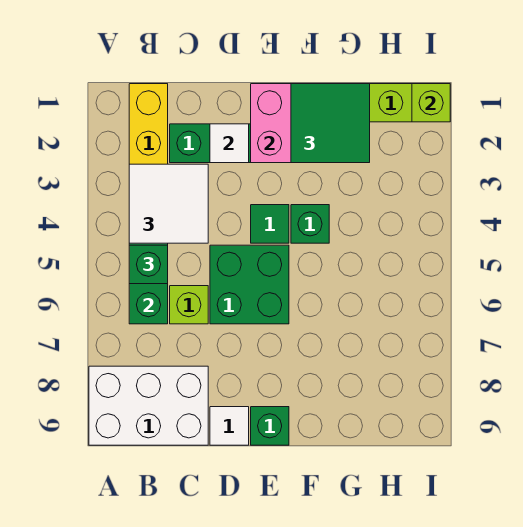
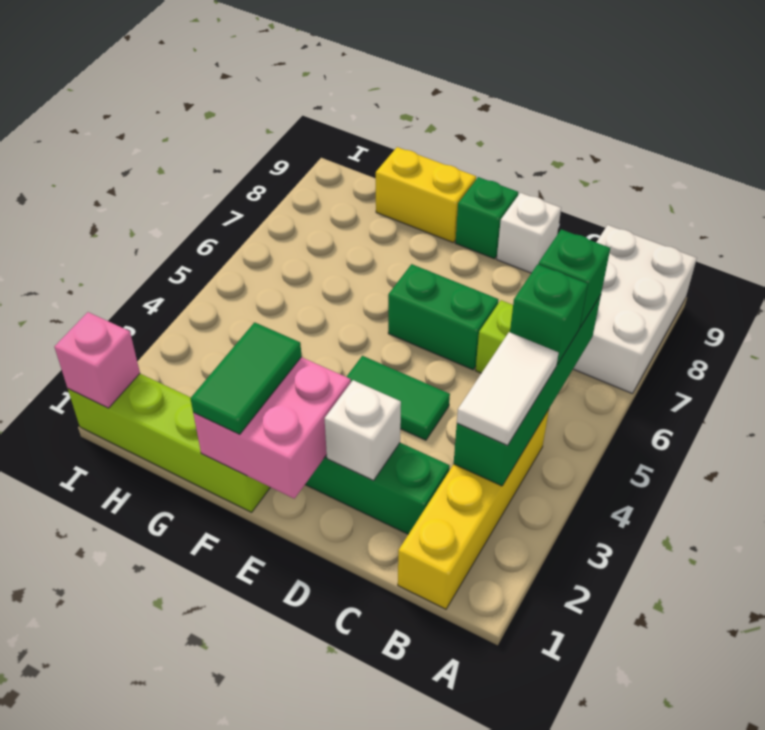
white brick A8:C9 level 1 -> white brick A7:B9 level 1
white tile B3:C4 level 3 -> white tile B3:B4 level 3
white tile D2 level 2 -> white brick D2 level 2
green brick D5:E6 level 1 -> green brick D6:E6 level 1
white tile D9 level 1 -> white brick D9 level 1
green tile E4 level 1 -> green tile D4:E4 level 1
green tile F1:G2 level 3 -> green tile F1:F2 level 3
green brick F4 level 1 -> green brick B6 level 3
none -> yellow brick F9:G9 level 1
lime brick I1 level 2 -> pink brick I1 level 2

